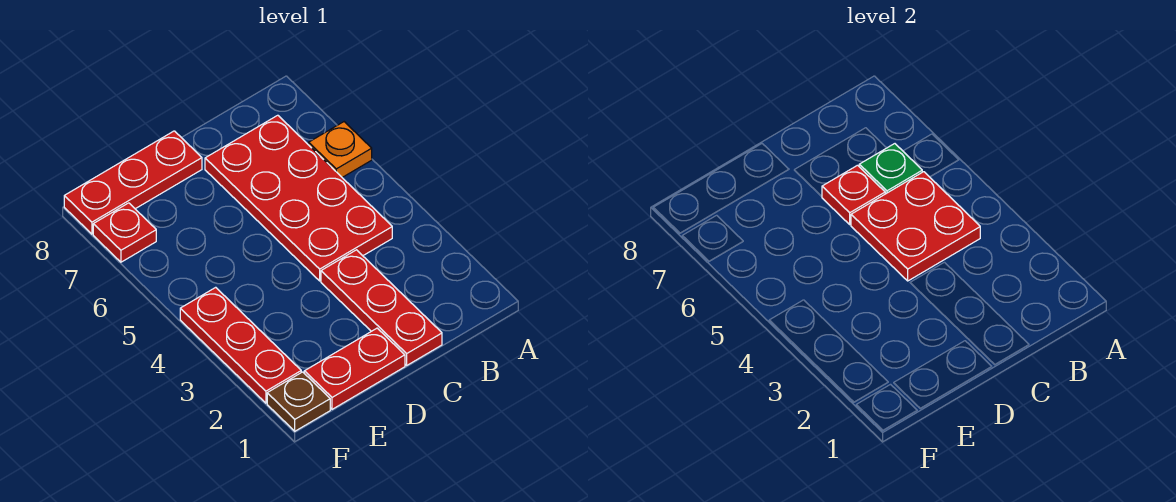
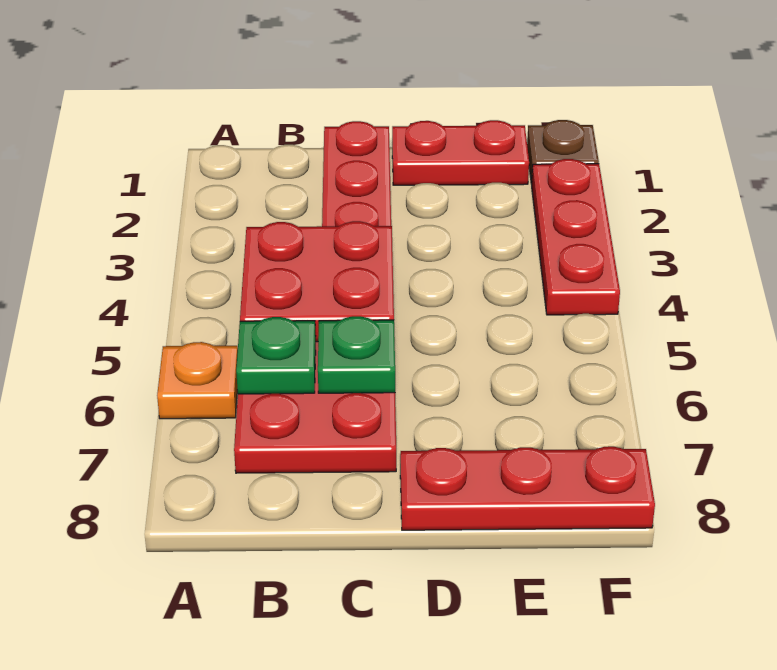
red plate C6 level 2 -> green plate C6 level 2
red plate F7 level 1 -> none

